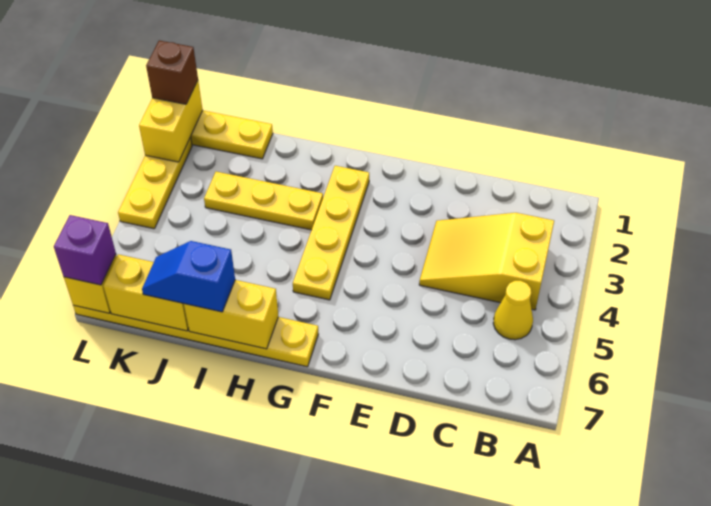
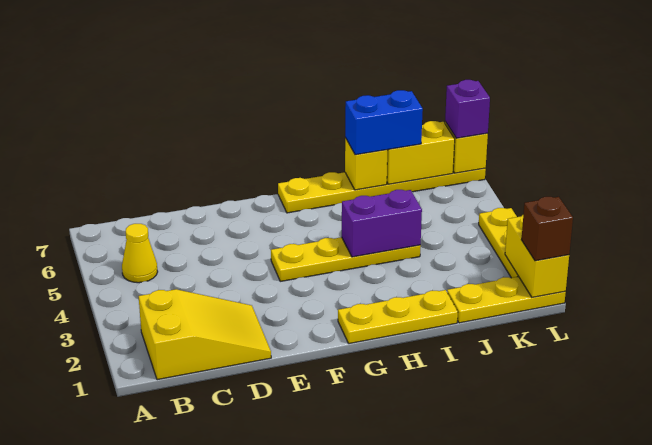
yellow slope B3:D4 level 1 top B -> yellow slope B1:D2 level 1 top B
yellow plate G2:G5 level 1 -> yellow plate F4:I4 level 1
yellow plate H3:J3 level 1 -> yellow plate G1:I1 level 1
none -> purple brick H4:I4 level 2
yellow brick H7:I7 level 2 -> yellow brick I7 level 2
blue slope I7:J7 level 3 top I -> blue brick I7:J7 level 3

